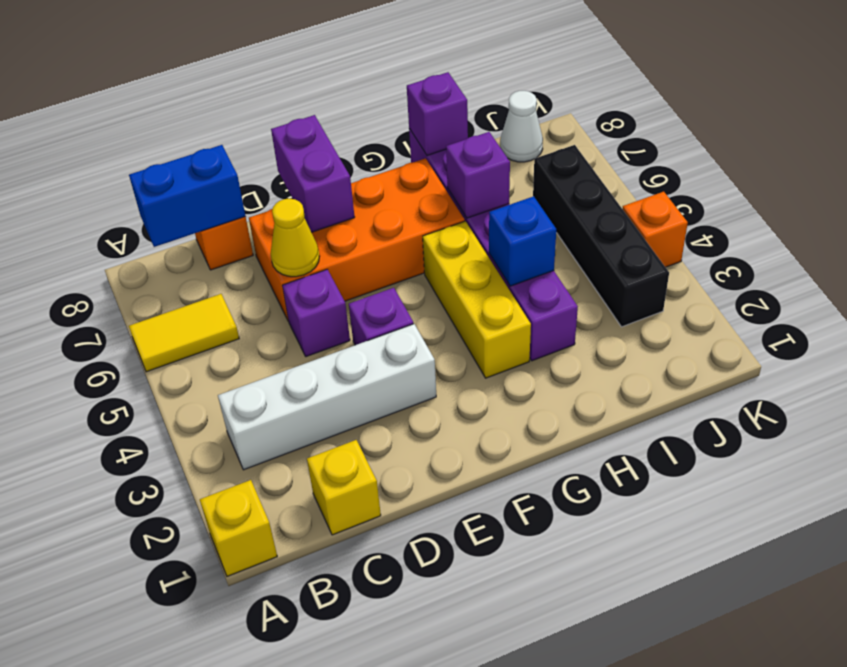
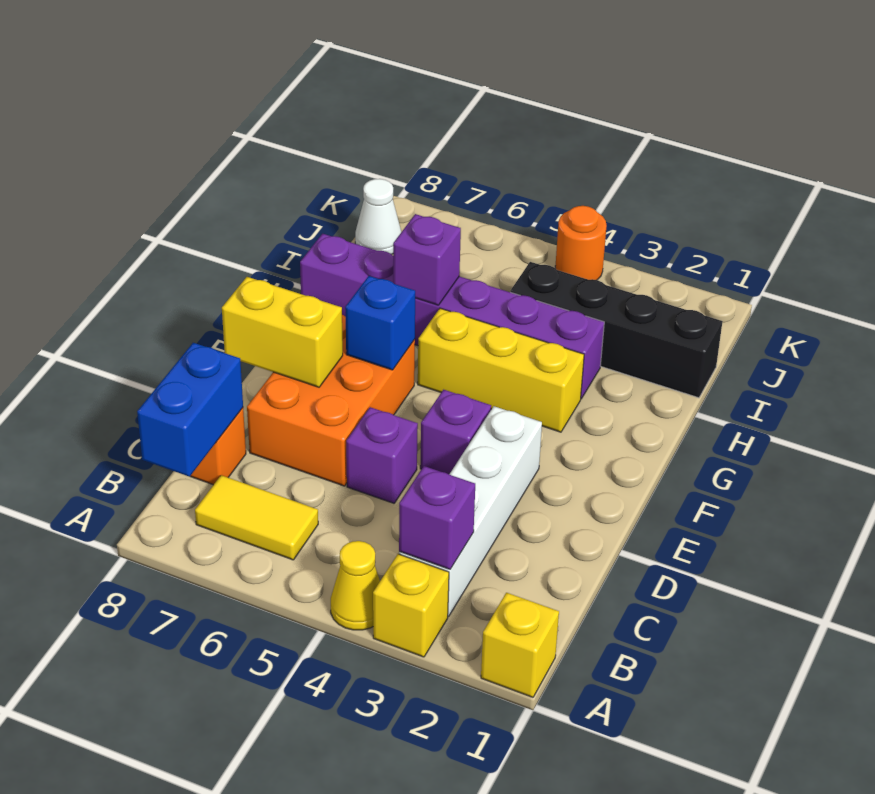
yellow tile A6:B6 level 1 -> yellow tile B6:B7 level 1
yellow brick C1 level 1 -> yellow brick A3 level 1
orange brick D6:G7 level 1 -> orange brick D6:F7 level 1
yellow cone D6 level 2 -> yellow cone A4 level 1
purple brick E7:E8 level 2 -> yellow brick E7:E8 level 2
blue brick H4 level 2 -> blue brick F6 level 2
purple brick H8 level 2 -> purple brick B3 level 2
black brick J3:J6 level 1 -> black brick I1:I4 level 1
orange brick K4 level 1 -> orange round brick K4 level 1

